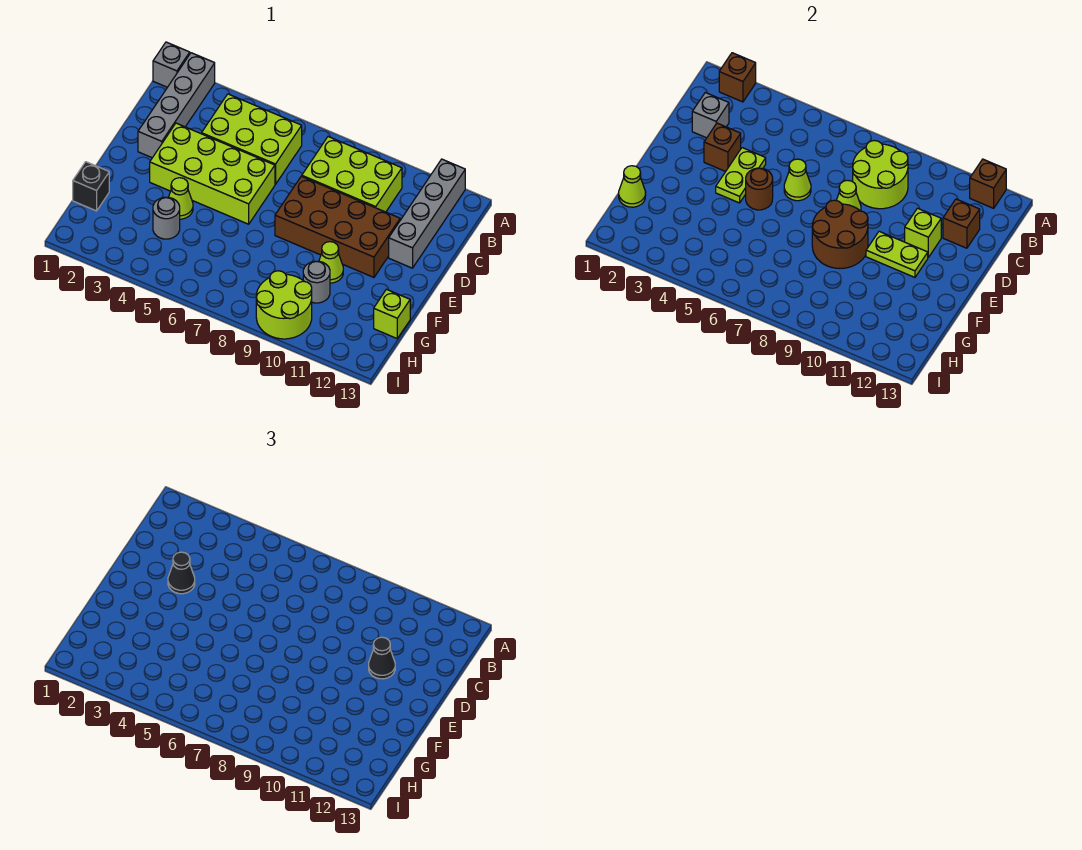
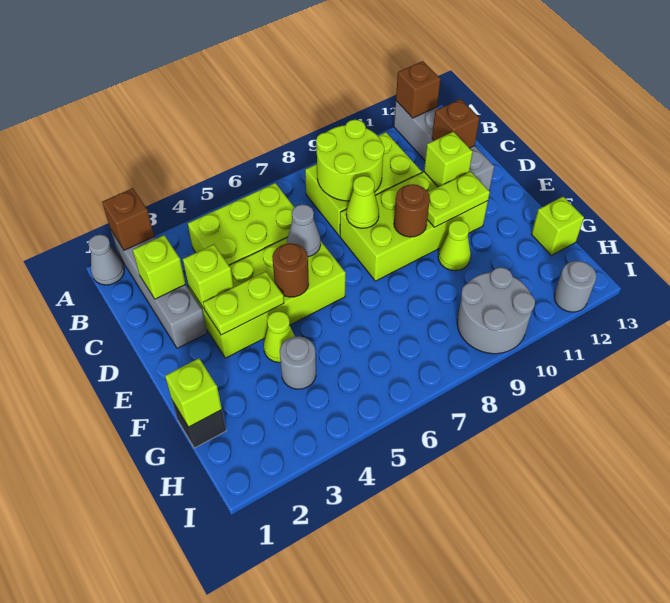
grey brick A1 level 1 -> grey cone A1 level 1
grey brick C2 level 2 -> lime brick C2 level 2
brown brick D3 level 2 -> lime brick D3 level 2
black cone D3 level 3 -> none
lime plate D4:E4 level 2 -> lime plate E3:E4 level 2
lime cone D6 level 2 -> grey cone D6 level 2
brown brick D8:E11 level 1 -> lime brick D8:E11 level 1
black cone D11 level 3 -> none
brown round brick E8:F9 level 2 -> brown round brick E9 level 2
lime cone G1 level 2 -> lime brick G1 level 2
grey round brick G10 level 1 -> grey round brick I12 level 1
lime round brick H9:I10 level 1 -> grey round brick H9:I10 level 1

